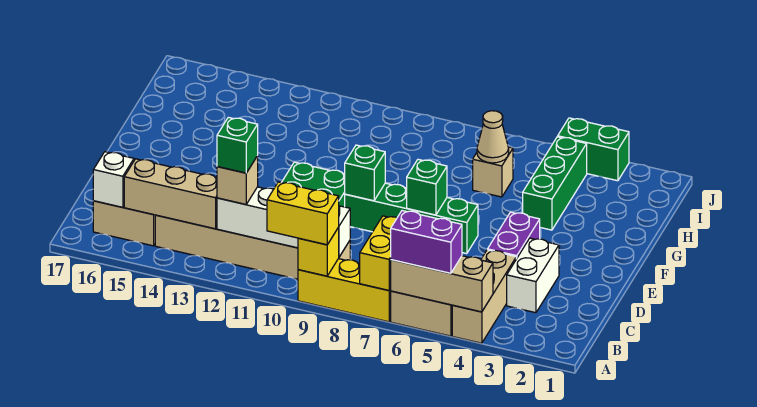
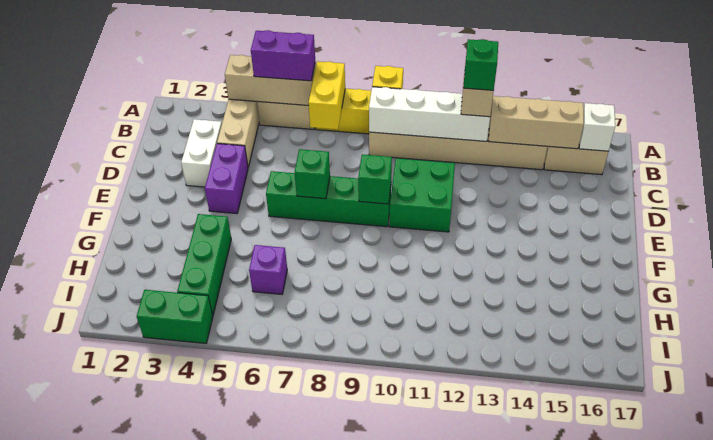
yellow brick A9:A10 level 3 -> none
tan brick H6 level 1 -> purple brick H6 level 1
tan cone H6 level 2 -> none

